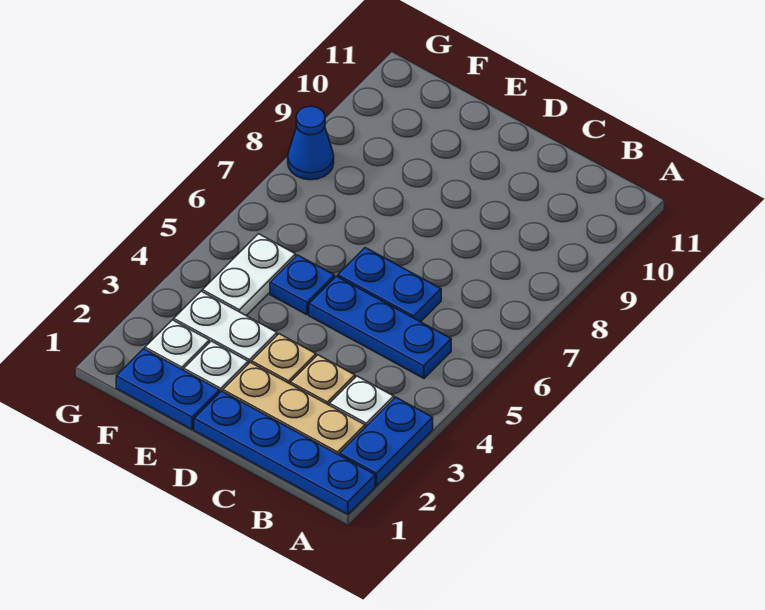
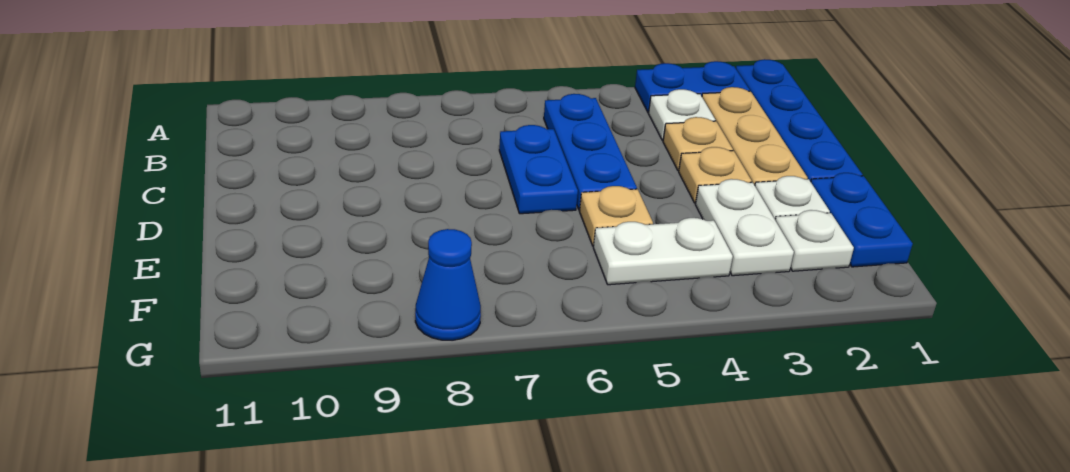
blue plate E5 level 1 -> tan plate E5 level 1

